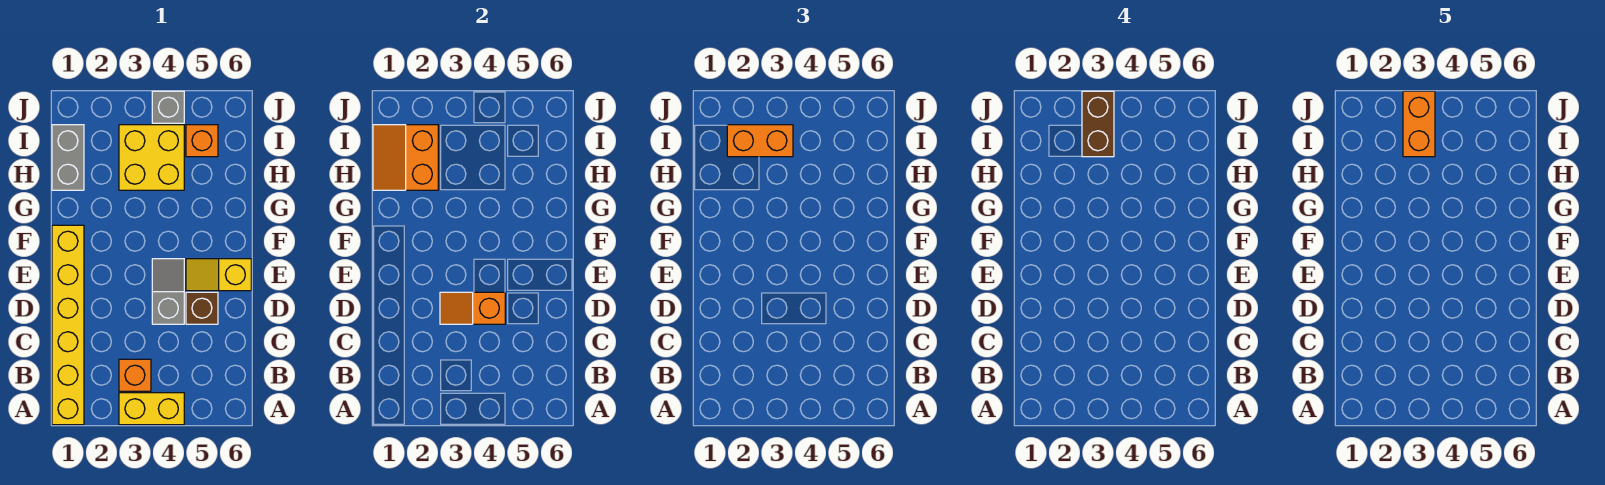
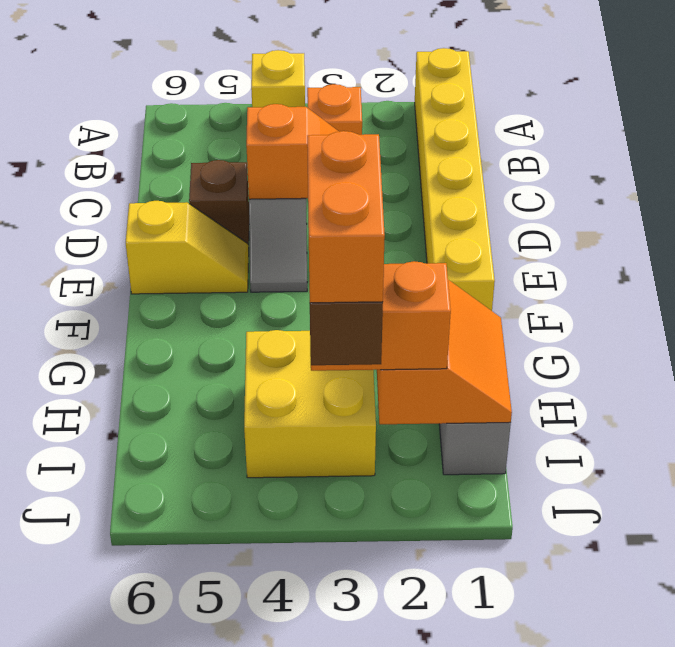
yellow brick A3:A4 level 1 -> yellow brick A4 level 1
orange brick I5 level 1 -> none
grey brick J4 level 1 -> none

